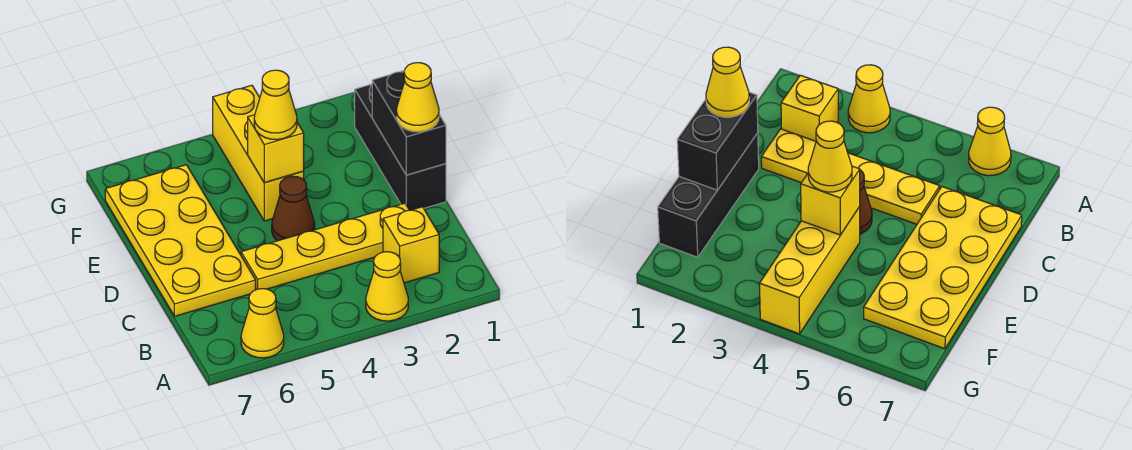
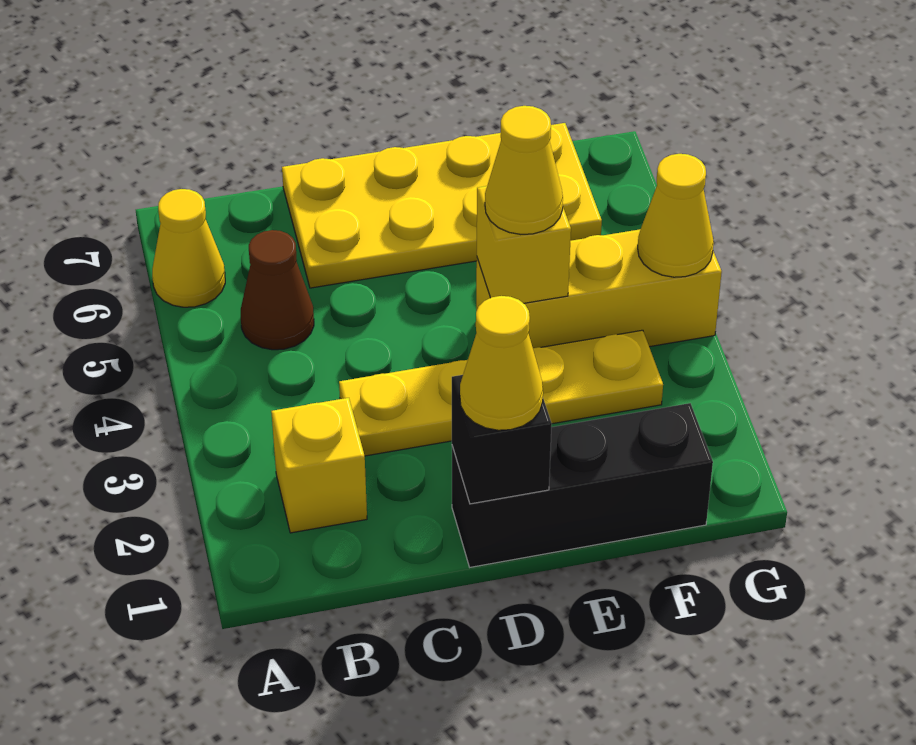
yellow cone A3 level 1 -> yellow cone G4 level 2
yellow plate C2:C5 level 1 -> yellow plate C3:F3 level 1
black brick D1:E1 level 2 -> black brick D1 level 2
brown cone D4 level 1 -> brown cone B5 level 1

